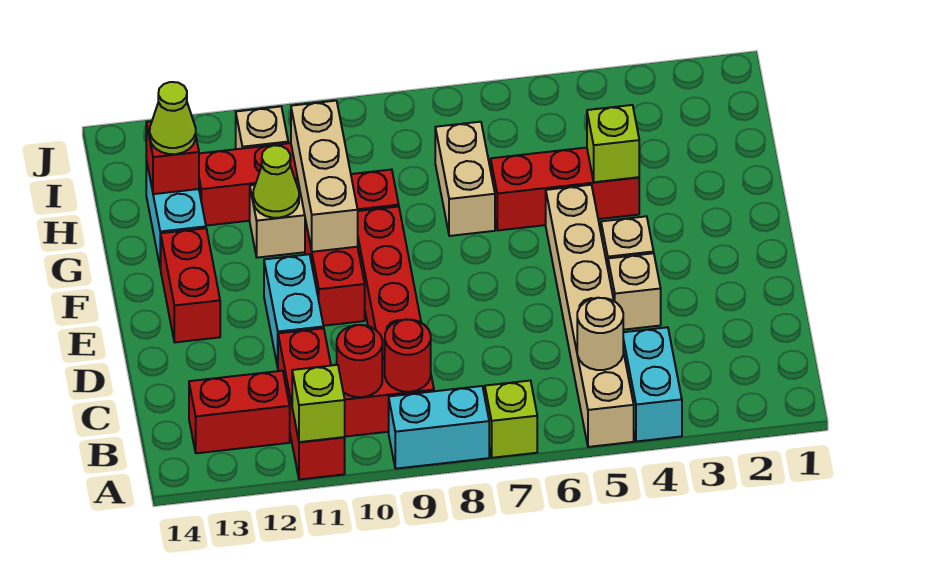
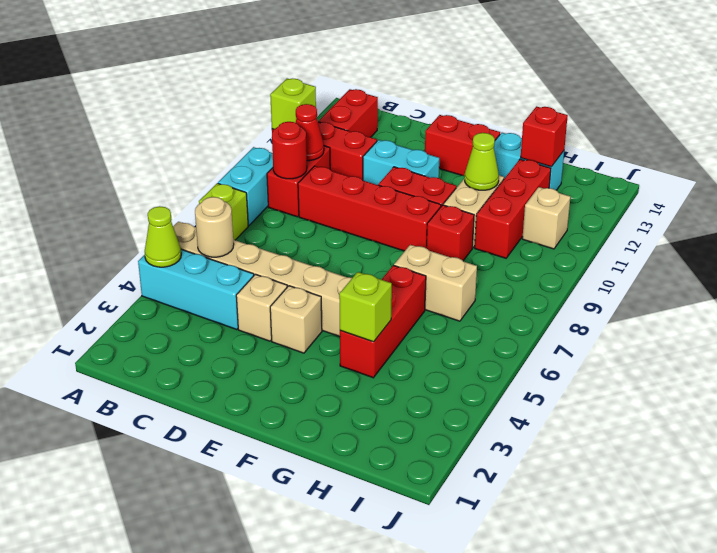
cyan brick A4:B4 level 1 -> cyan brick A4:C4 level 1
red round brick B10 level 2 -> red cone B10 level 2
tan brick F10:H10 level 2 -> none
lime cone H13 level 3 -> lime cone A4 level 2

